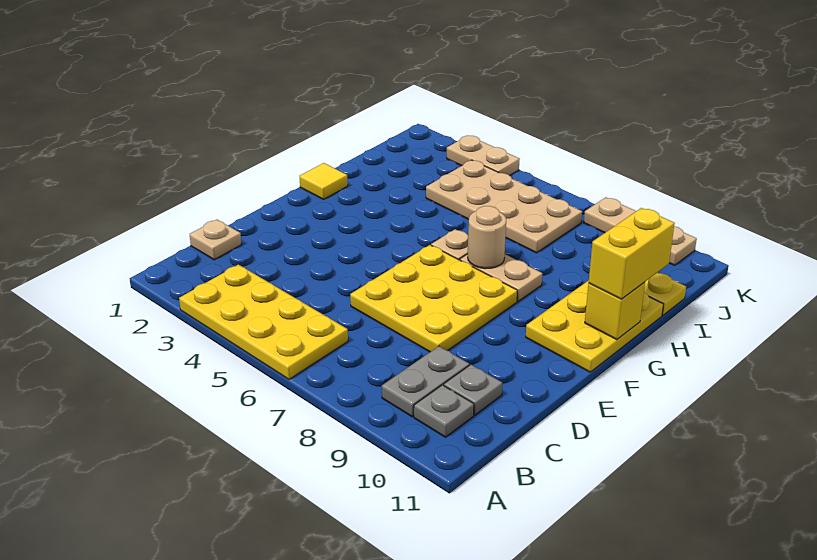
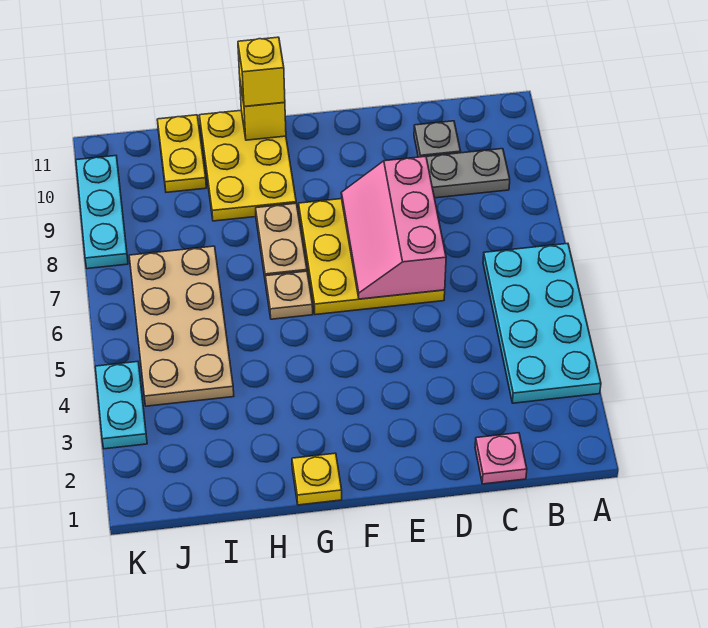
yellow plate A3:B6 level 1 -> cyan plate A3:B6 level 1
grey plate B10 level 1 -> none
tan plate C1 level 1 -> pink plate C1 level 1
none -> pink slope D6:E8 level 2 top D
yellow plate F10:H11 level 1 -> yellow plate G9:H11 level 1
yellow tile G1 level 1 -> yellow plate G1 level 1
tan round brick G7 level 2 -> none
yellow brick G11:H11 level 3 -> yellow brick G11 level 3
tan plate K3:K4 level 1 -> cyan plate K3:K4 level 1
tan plate K8:K10 level 1 -> cyan plate K8:K10 level 1

